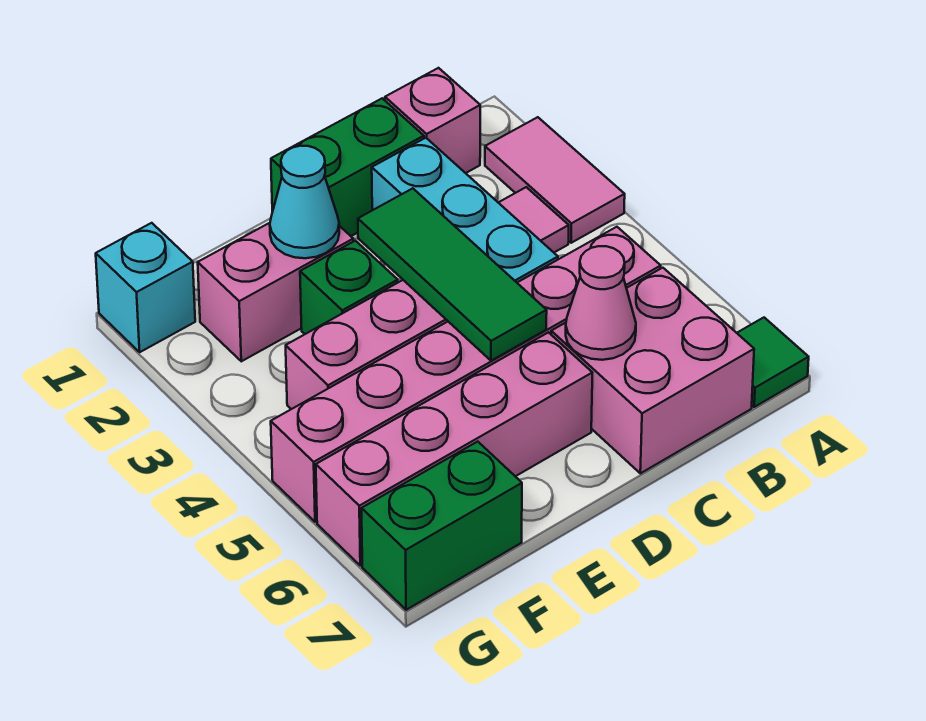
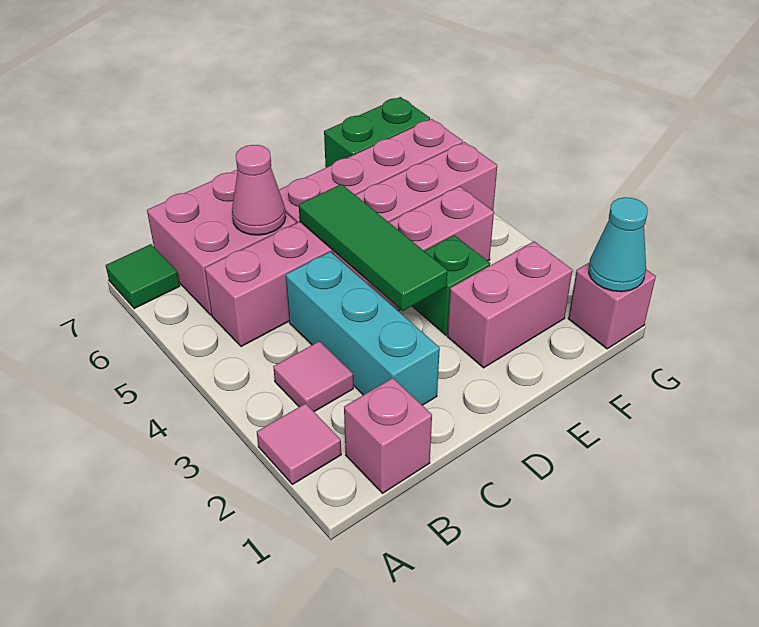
pink tile A2:A3 level 1 -> pink tile A2 level 1
green brick C1:D1 level 1 -> none
cyan cone E2 level 2 -> cyan cone G1 level 2
cyan brick G1 level 1 -> pink brick G1 level 1

